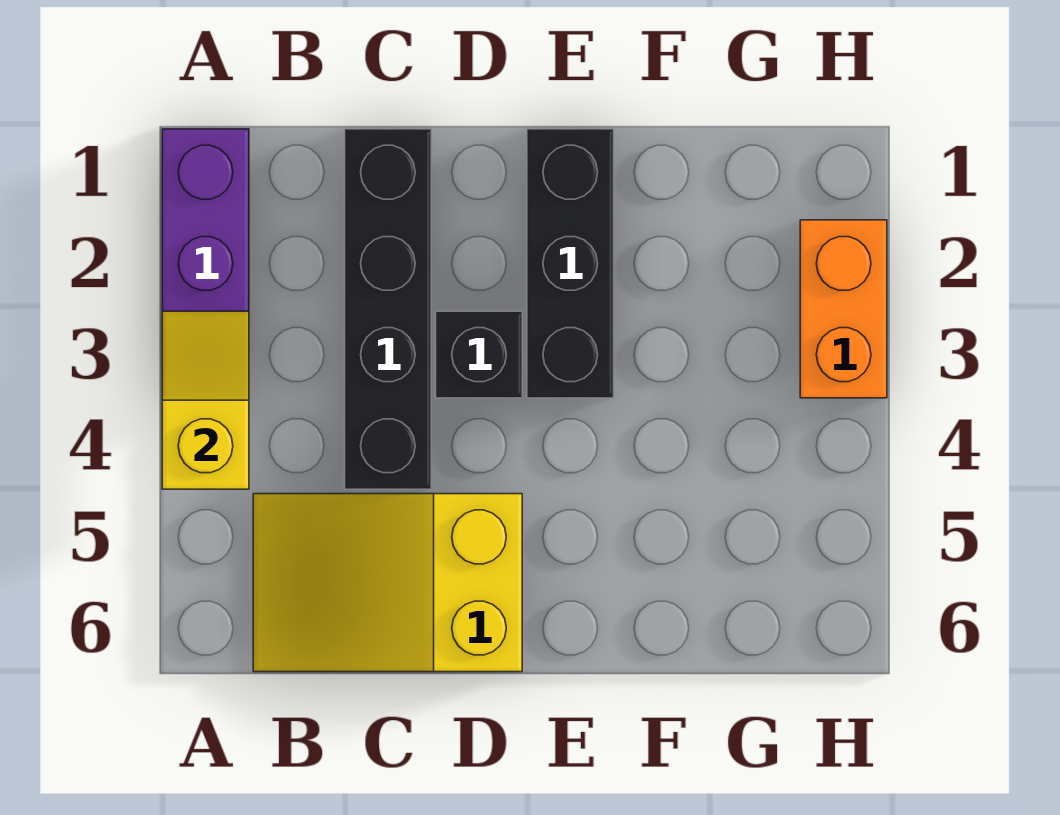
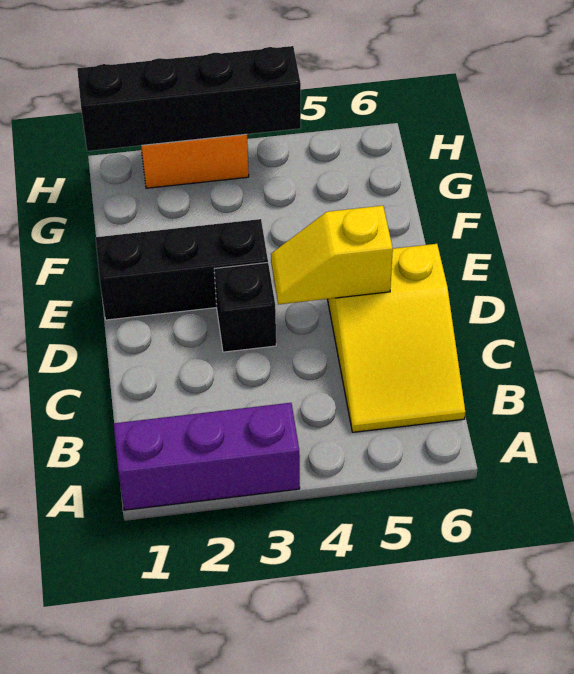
yellow slope A3:A4 level 2 top 4 -> yellow slope D4:D5 level 2 top 5
black brick C1:C4 level 1 -> black brick H1:H4 level 2

